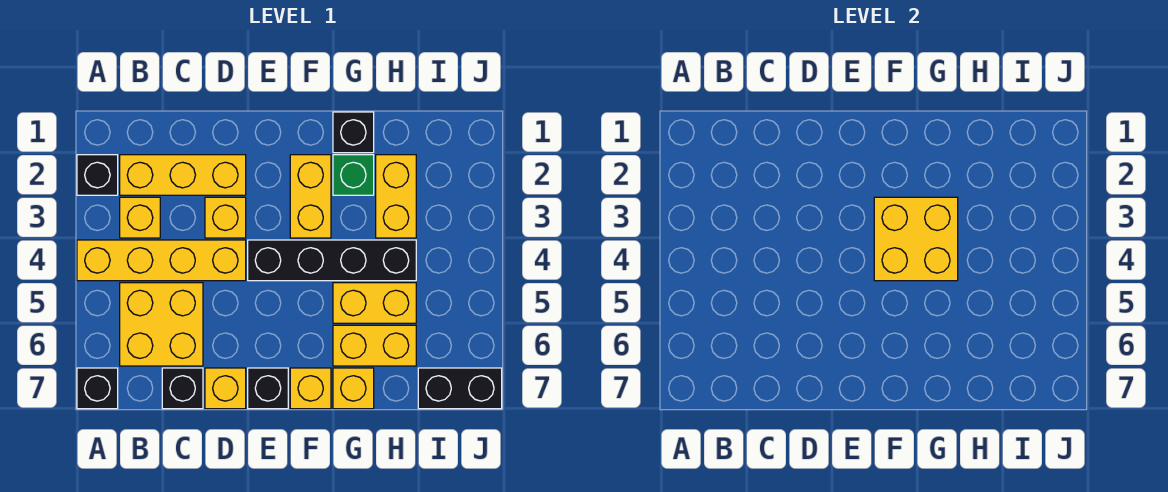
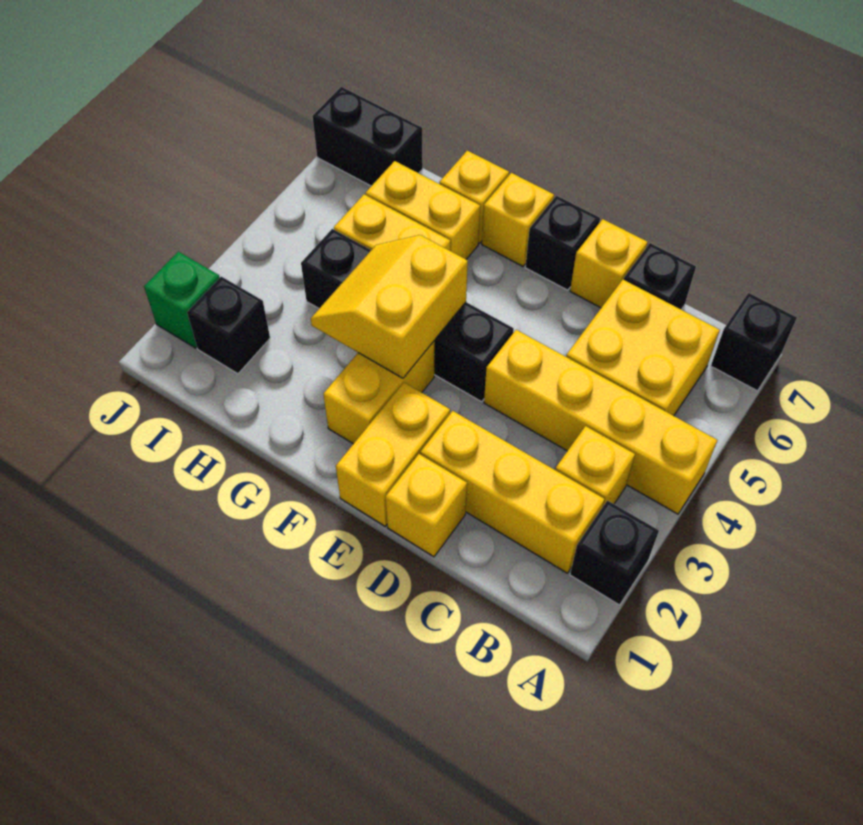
yellow brick D3 level 1 -> yellow brick D1 level 1
yellow brick F3:G4 level 2 -> yellow slope F3:G4 level 2 top F
black brick G1 level 1 -> black brick I2 level 1
green brick G2 level 1 -> green brick J2 level 1
yellow brick H2:H3 level 1 -> yellow brick E1:E2 level 1

